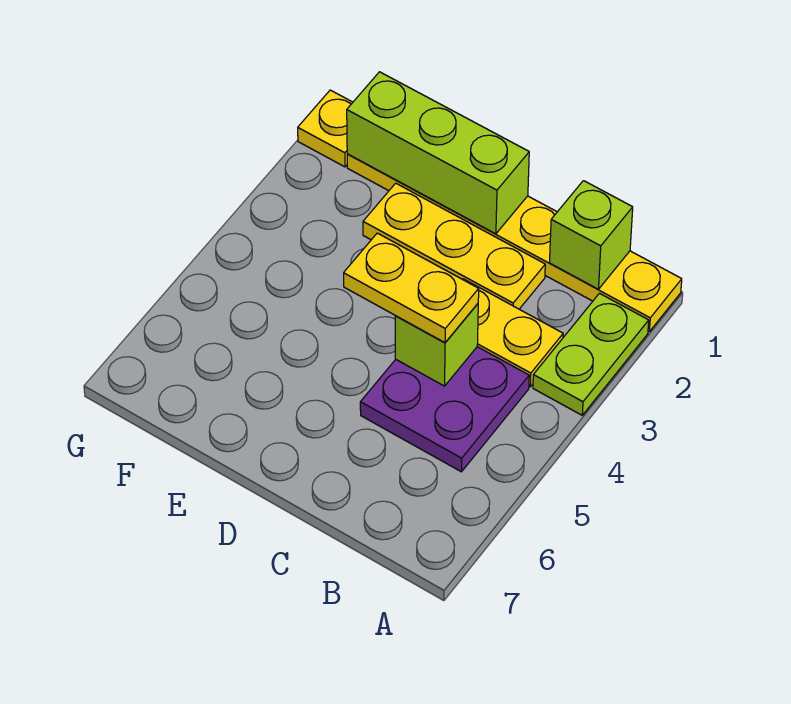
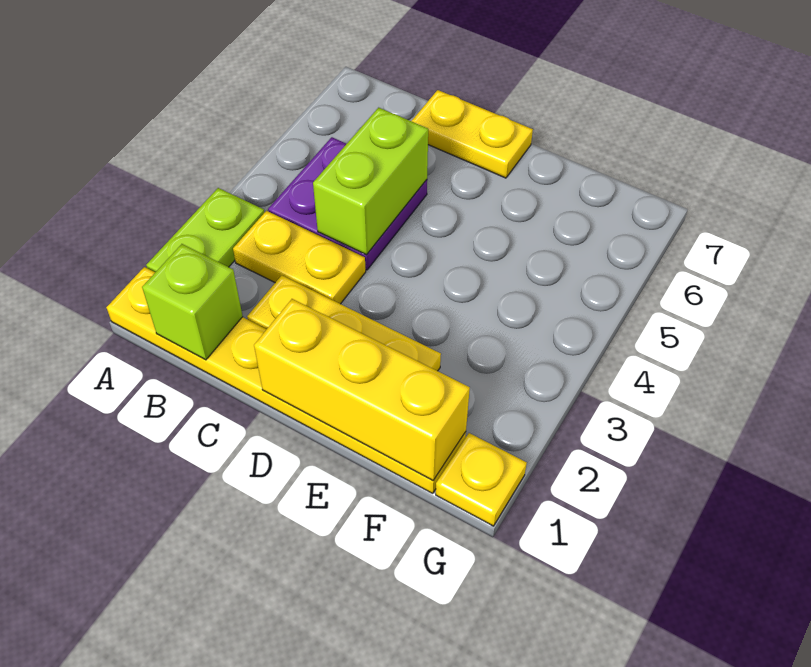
lime brick C4 level 2 -> lime brick C4:C5 level 2
yellow plate C4:D4 level 3 -> yellow plate C7:D7 level 1
lime brick D1:F1 level 2 -> yellow brick D1:F1 level 2

